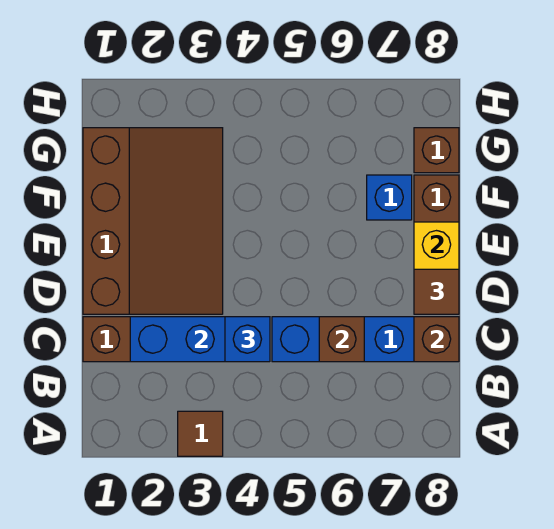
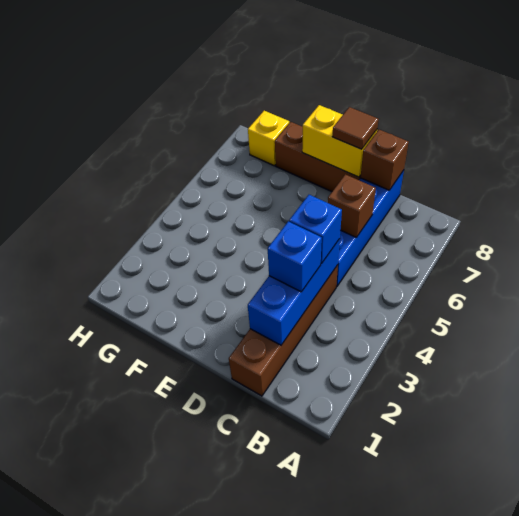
brown tile A3 level 1 -> none
brown slope D1:G3 level 1 top 1 -> none
blue brick F7 level 1 -> blue brick C3 level 3
brown brick G8 level 1 -> yellow brick G8 level 1

